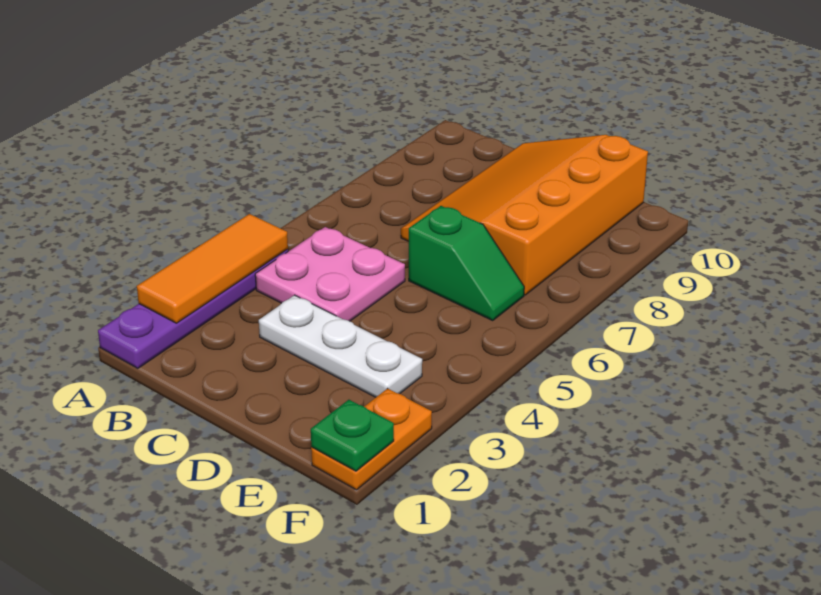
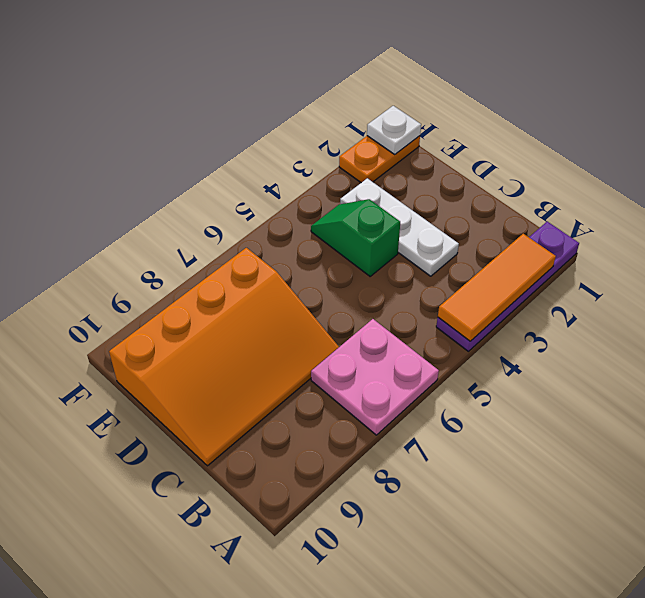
pink plate B4:C5 level 1 -> pink plate A6:B7 level 1
green slope D6:E6 level 1 top D -> green slope D4:E4 level 1 top D
green plate F1 level 2 -> white plate F1 level 2

